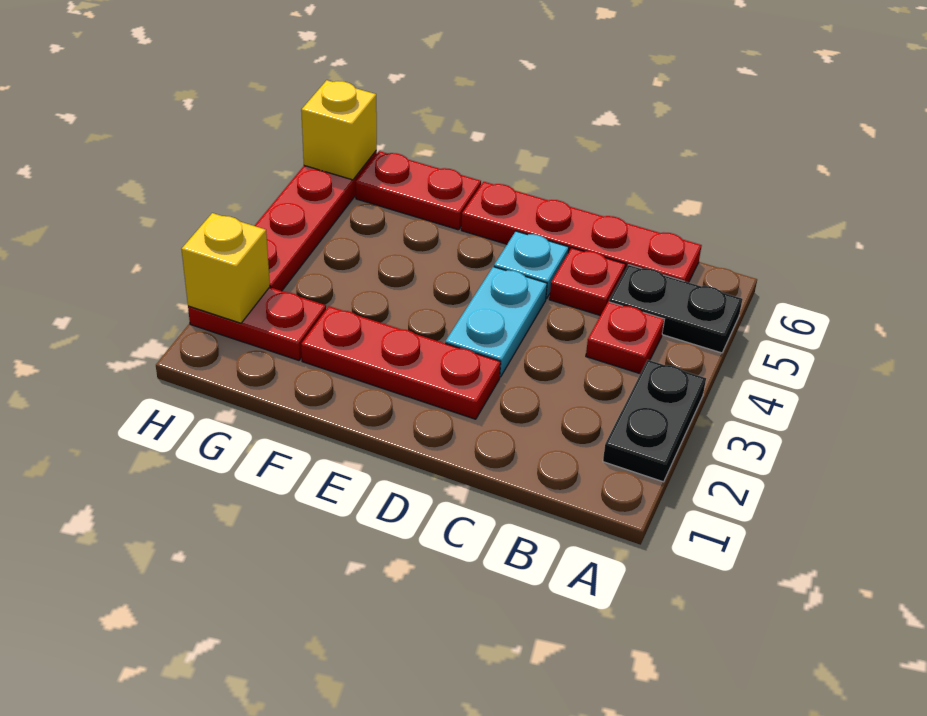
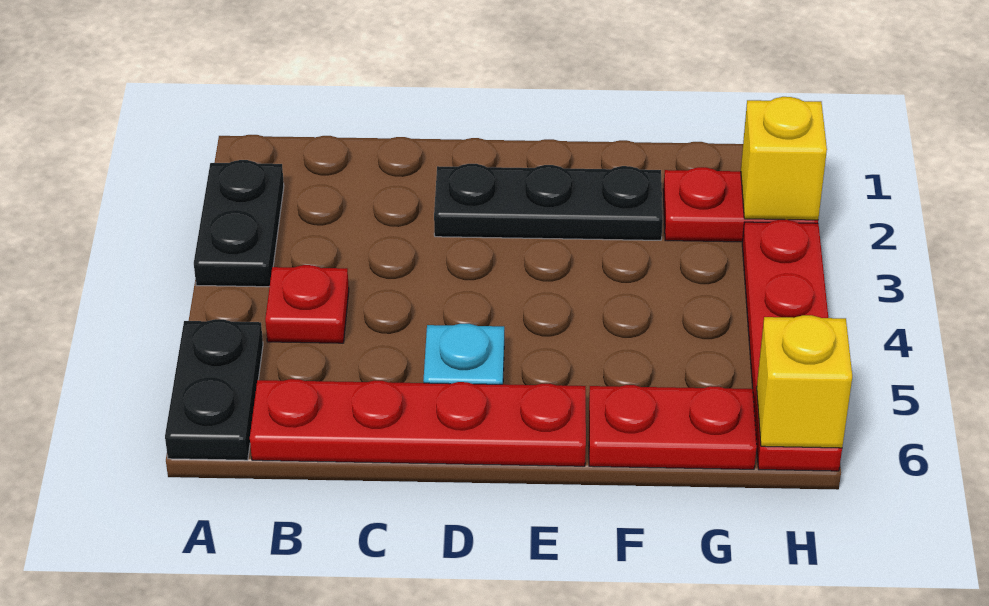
black plate A5:B5 level 1 -> black plate A5:A6 level 1
red plate C5 level 1 -> none
red plate D2:F2 level 1 -> black plate D2:F2 level 1
cyan plate D3:D4 level 1 -> none

